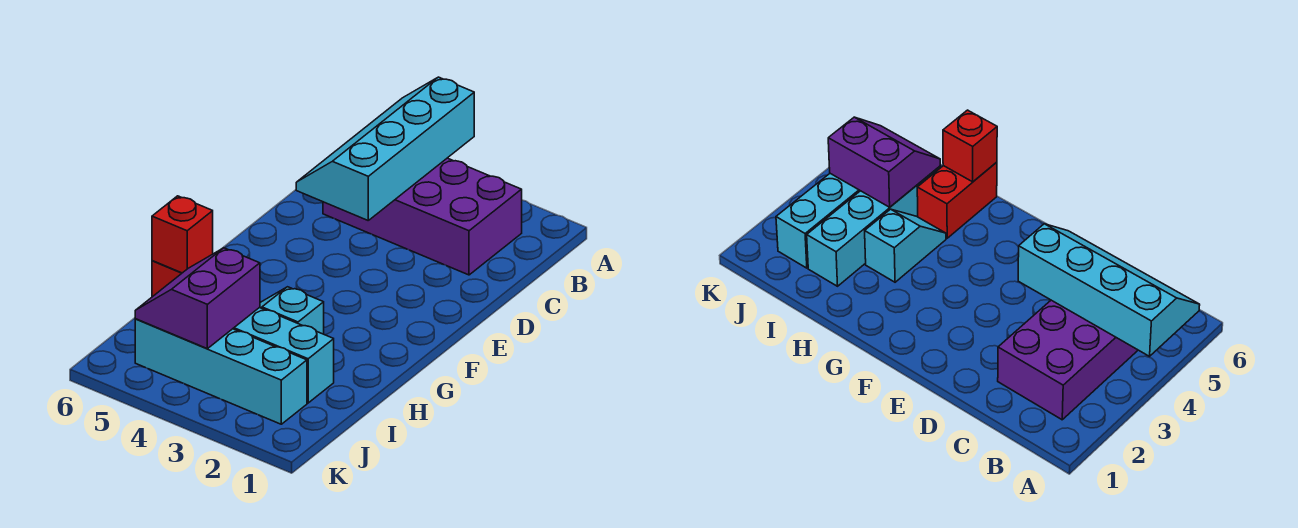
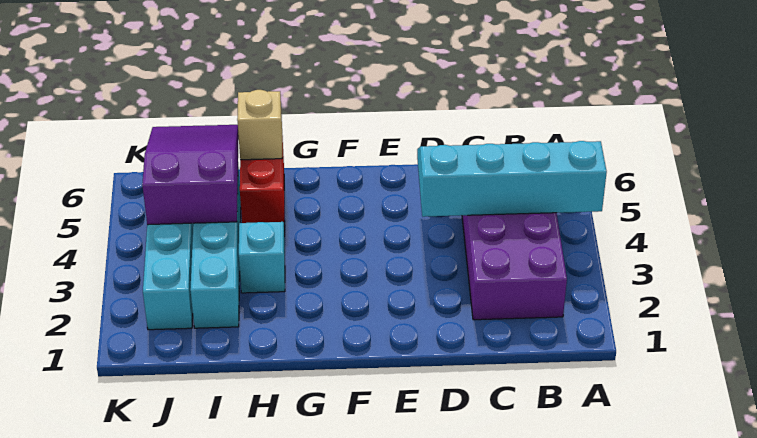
red brick H6 level 2 -> tan brick H6 level 2
purple slope I4:J5 level 2 top 4 -> purple slope I4:J6 level 2 top 4

